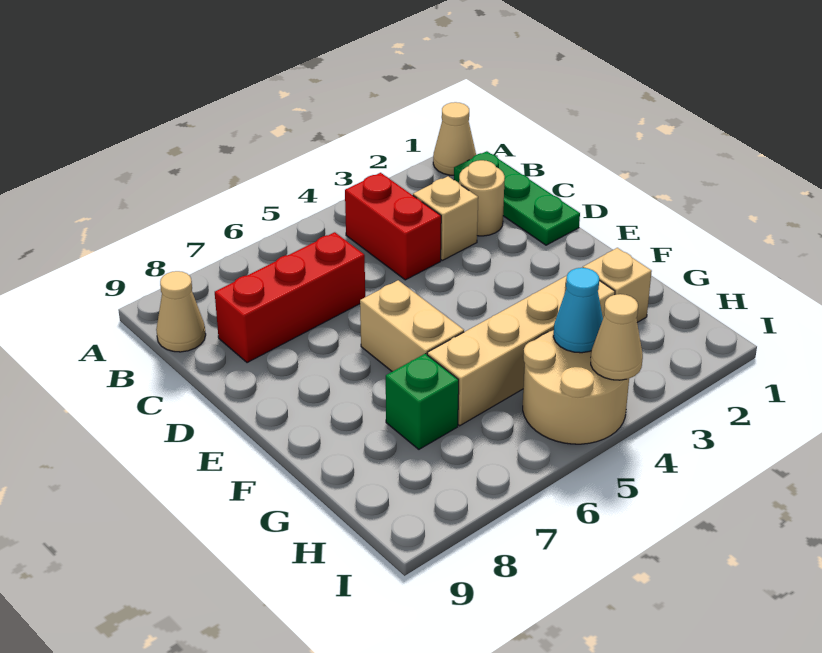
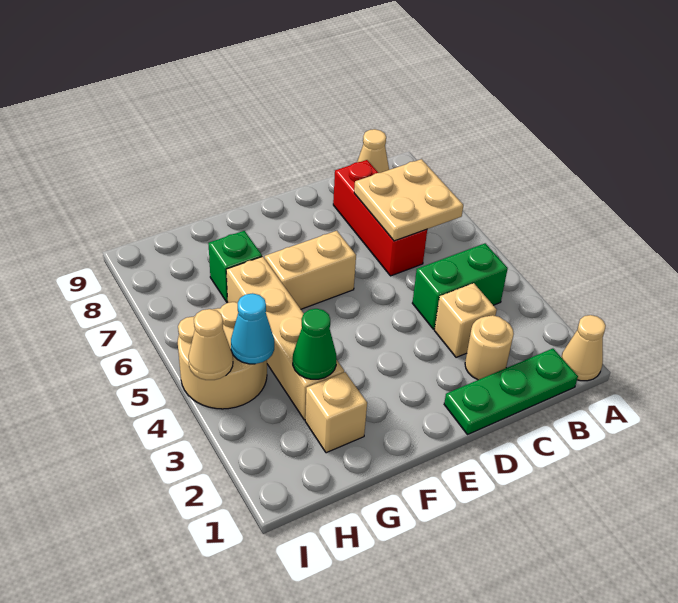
red brick B4:C4 level 1 -> green brick B4:C4 level 1
none -> tan plate B6:C7 level 2
none -> green cone G3 level 2

